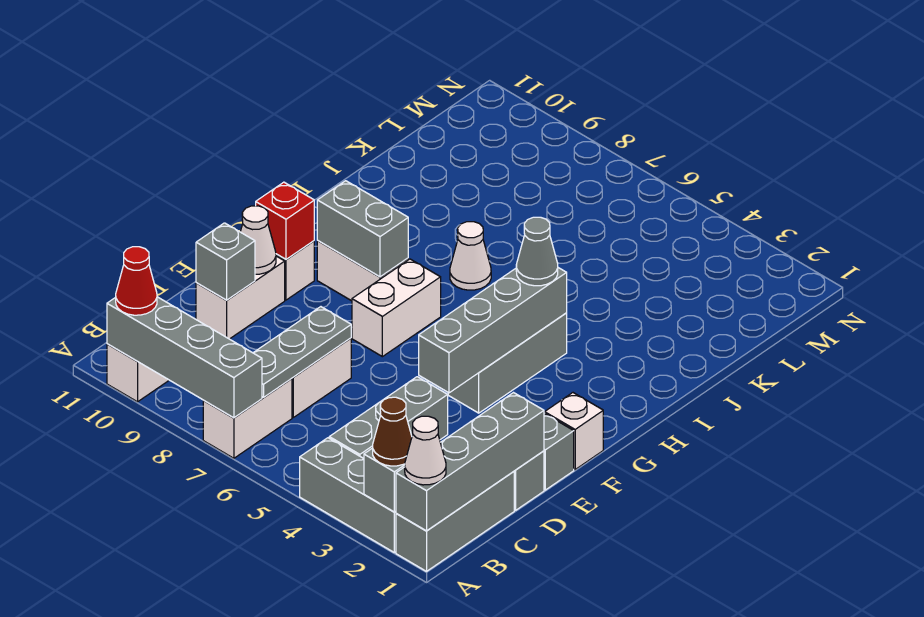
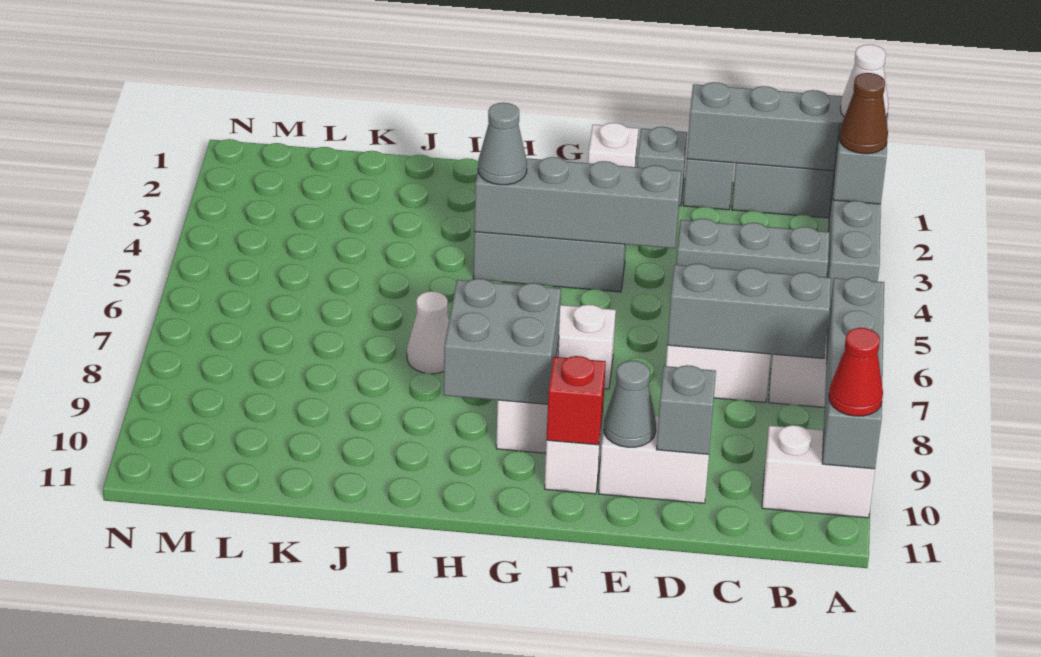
grey plate B7:D7 level 2 -> grey brick B7:D7 level 2
white cone E10 level 2 -> grey cone E10 level 2
grey brick G8:G9 level 2 -> grey brick G8:H9 level 2

